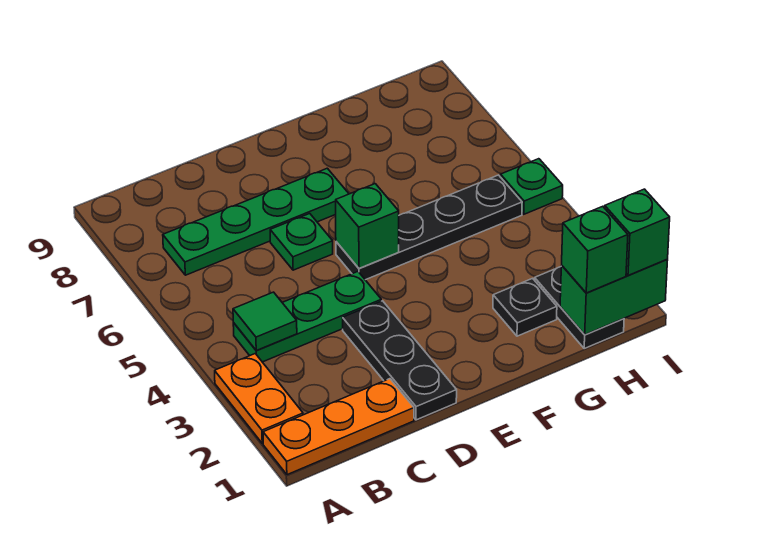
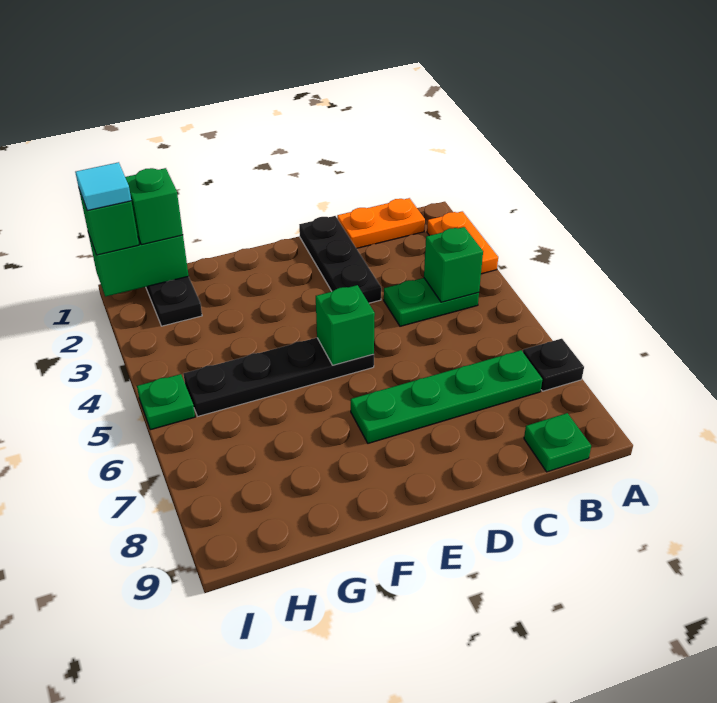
orange plate A1:C1 level 1 -> orange plate B1:C1 level 1
green plate B4:D4 level 1 -> green plate B4:C4 level 1
green tile B4 level 2 -> green brick B4 level 2
green plate D6 level 1 -> green plate B9 level 1
black plate G2 level 1 -> black plate A7 level 1
none -> cyan tile I1 level 4

